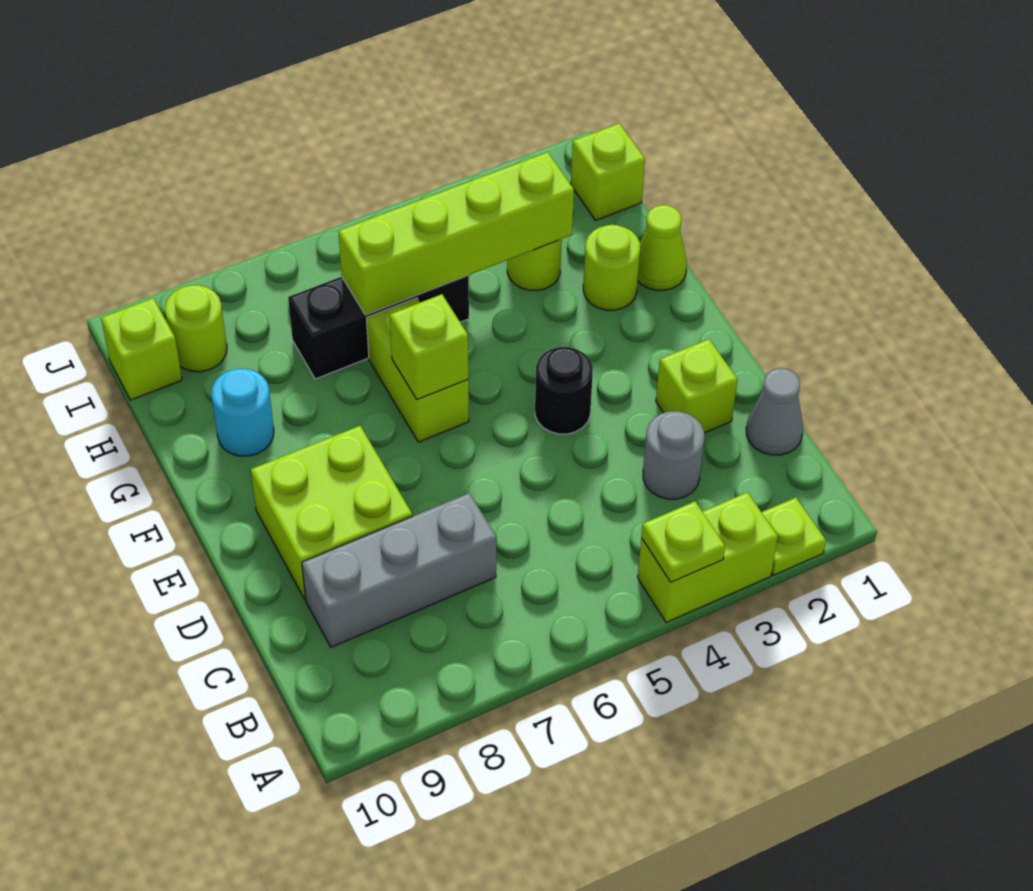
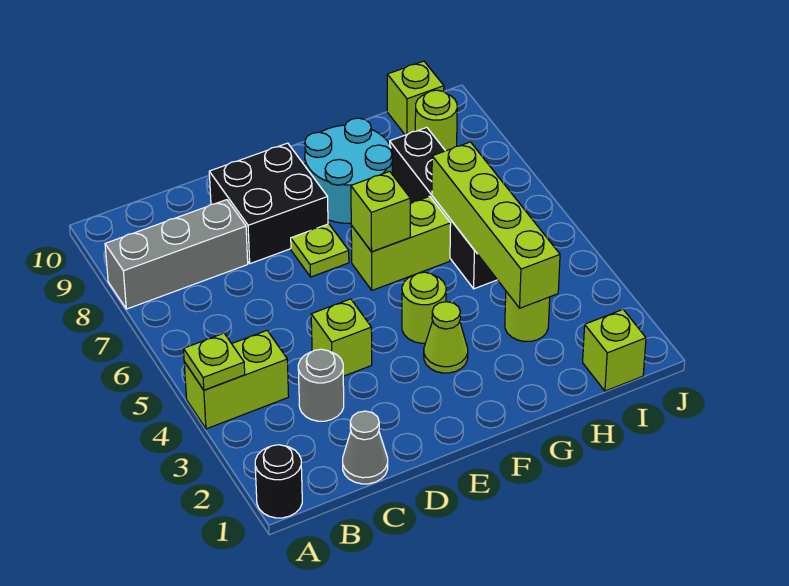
lime plate A2 level 1 -> lime plate E7 level 1
lime brick A3:A4 level 1 -> lime brick A4:B4 level 1
grey brick C7:C9 level 1 -> grey brick A8:C8 level 1
lime brick D2 level 1 -> lime brick D4 level 1
lime brick D8:E9 level 1 -> black brick D8:E9 level 1
black round brick E4 level 1 -> black round brick A1 level 1
lime cone G1 level 1 -> lime cone F3 level 1
lime round brick G2 level 1 -> lime round brick F4 level 1
cyan round brick G9 level 1 -> cyan round brick F8:G9 level 1
black brick H5:H7 level 1 -> black brick H5:H8 level 1

